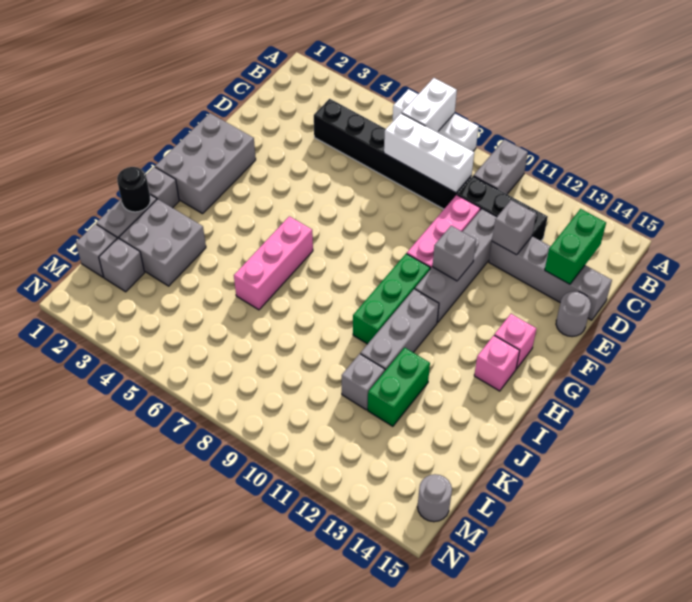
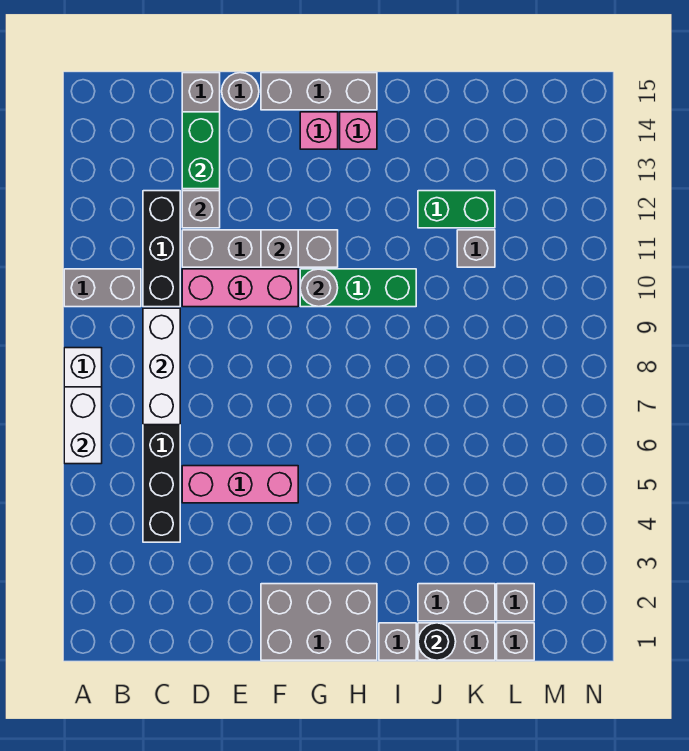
white brick A7:B7 level 2 -> white brick A6:A7 level 2
green brick C14:D14 level 2 -> green brick D13:D14 level 2
pink brick H6:J6 level 1 -> pink brick D5:F5 level 1
grey brick H11:J11 level 1 -> grey brick F15:H15 level 1
grey brick J2:K3 level 1 -> grey brick J2:K2 level 1
grey round brick M15 level 1 -> grey round brick G10 level 2

